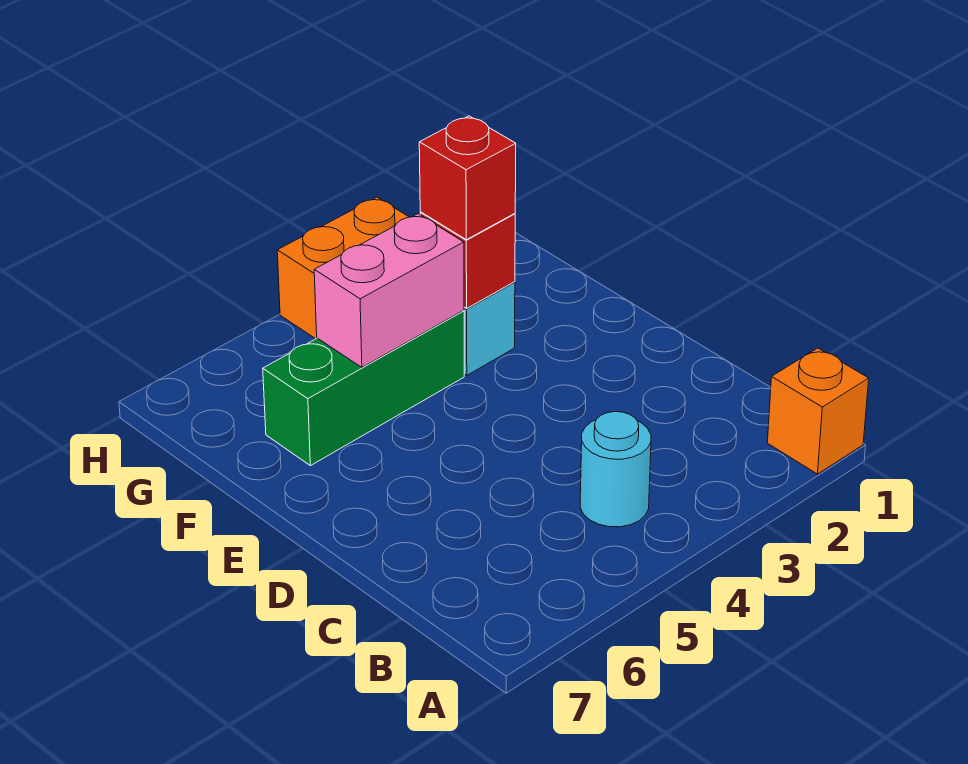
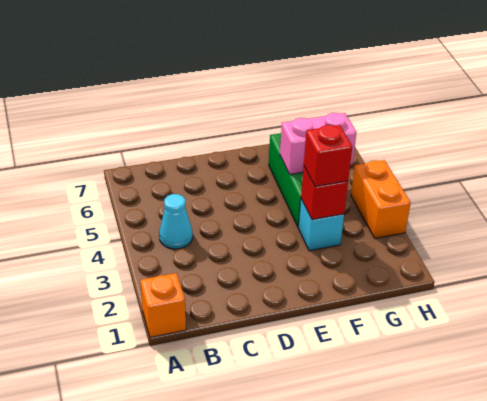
cyan round brick B4 level 1 -> cyan cone B4 level 1
pink brick F4:F5 level 2 -> pink brick F5:G5 level 2

